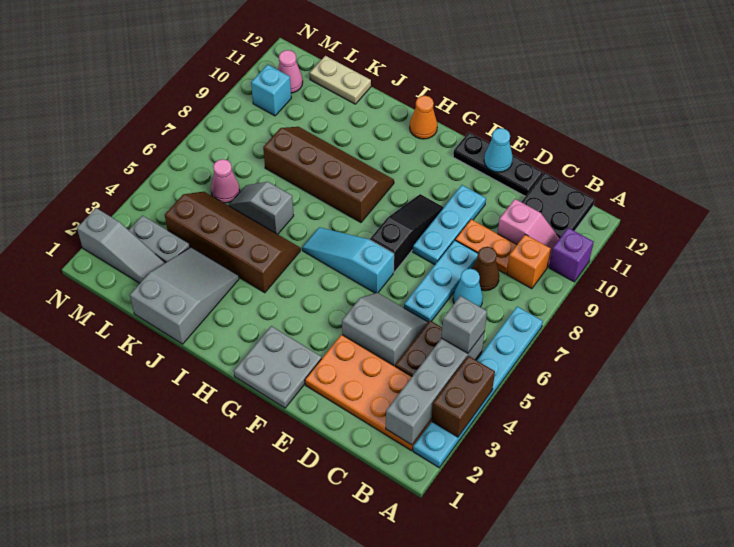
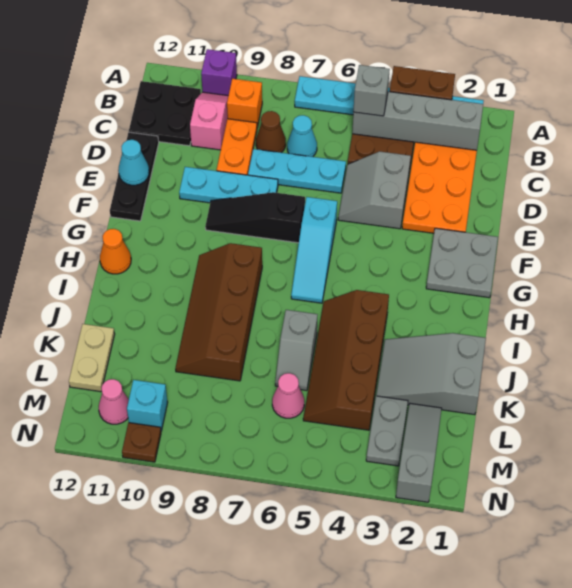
none -> brown plate N10 level 1

